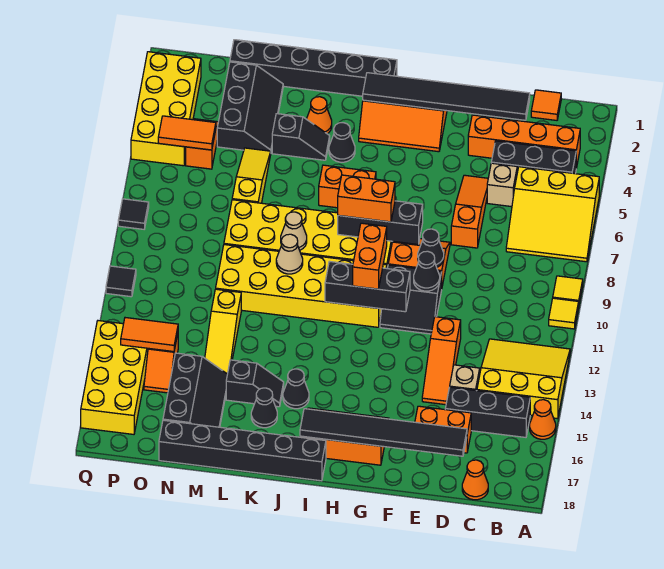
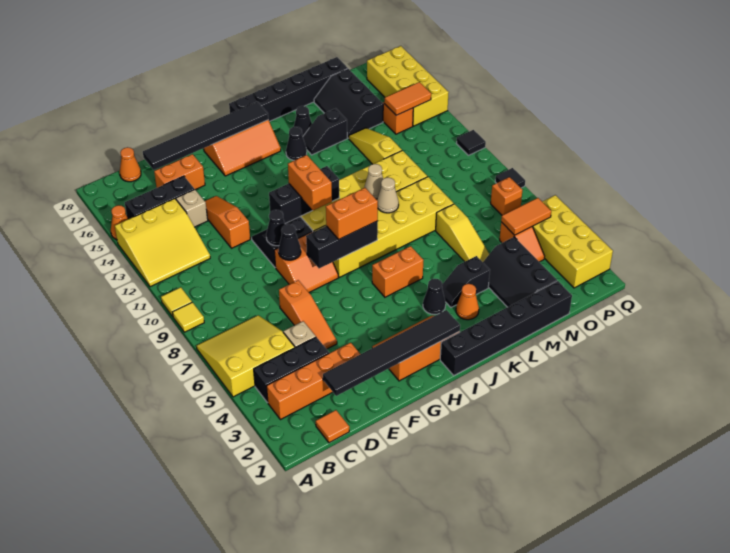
none -> orange brick P7 level 1

